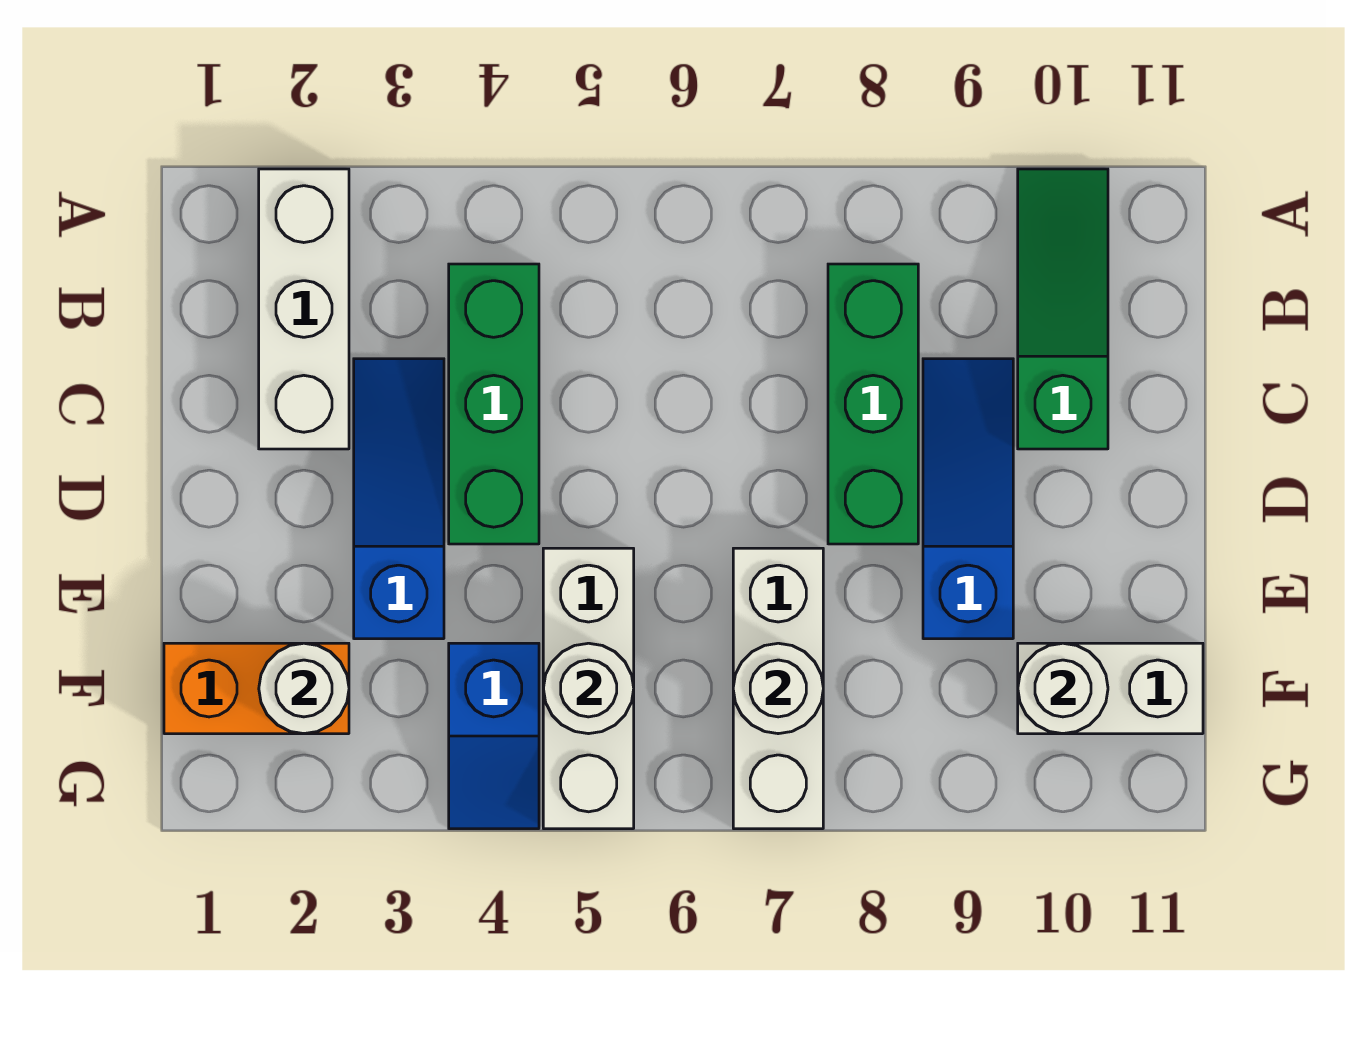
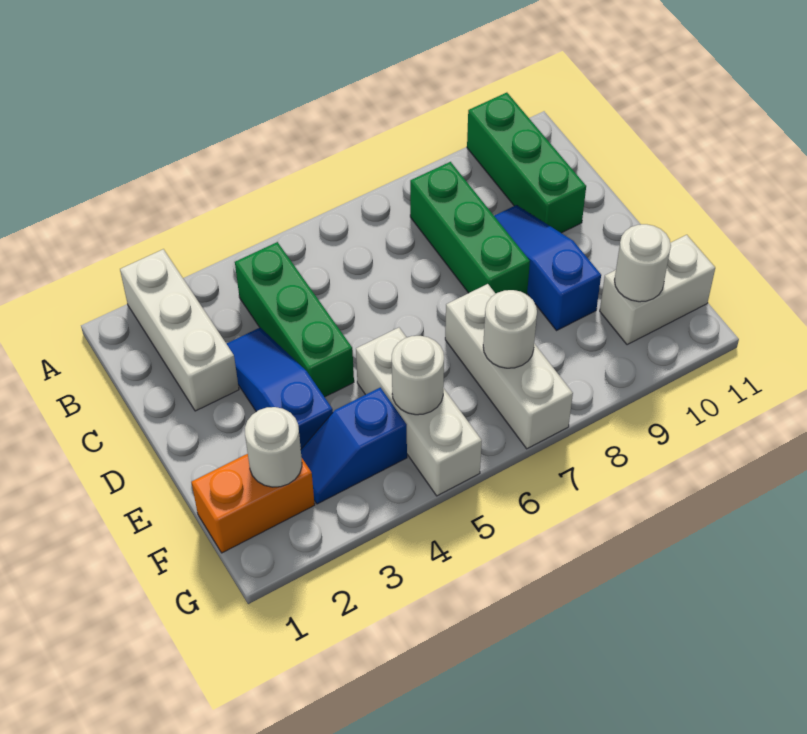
green slope A10:C10 level 1 top C -> green brick A10:C10 level 1
blue slope F4:G4 level 1 top F -> blue slope F3:F4 level 1 top 4

